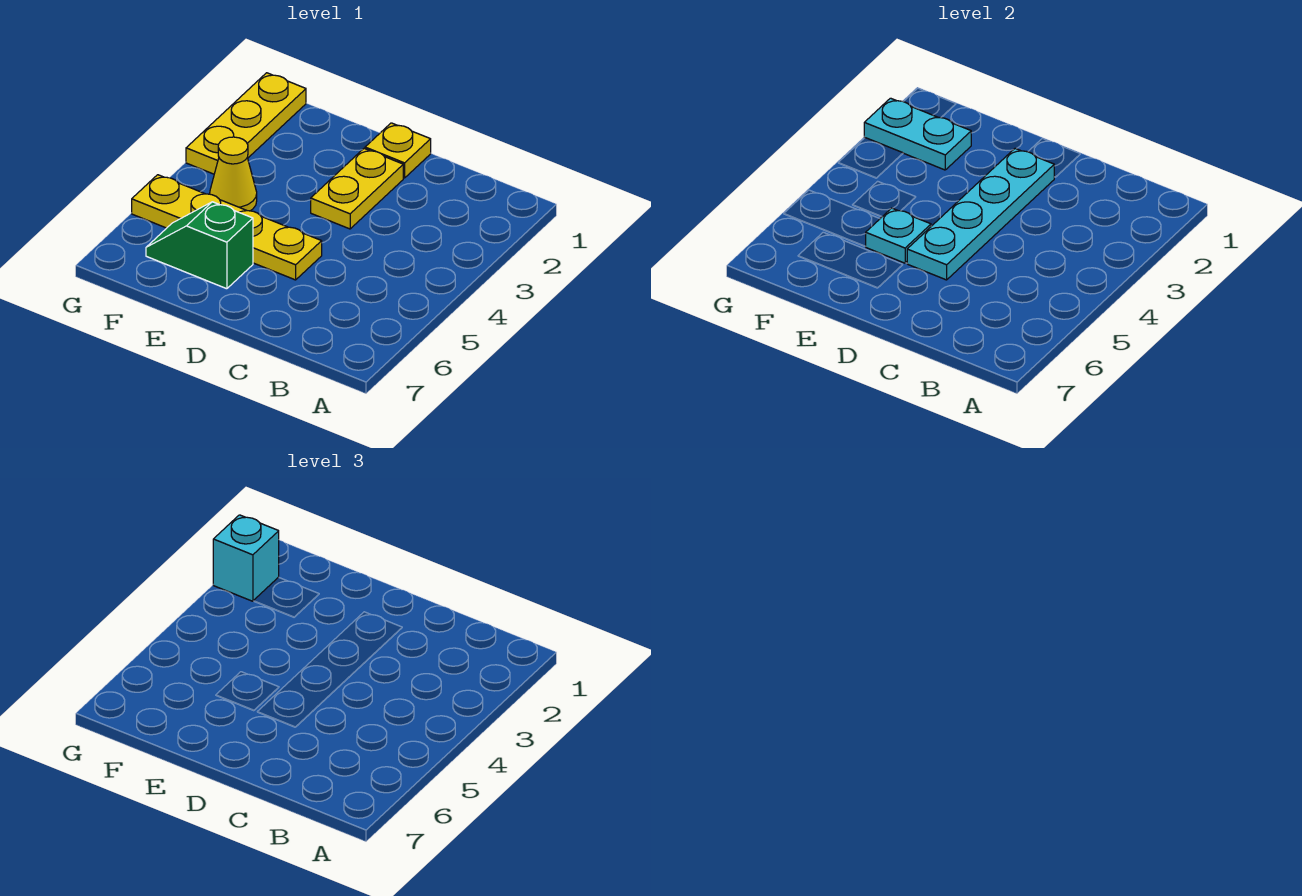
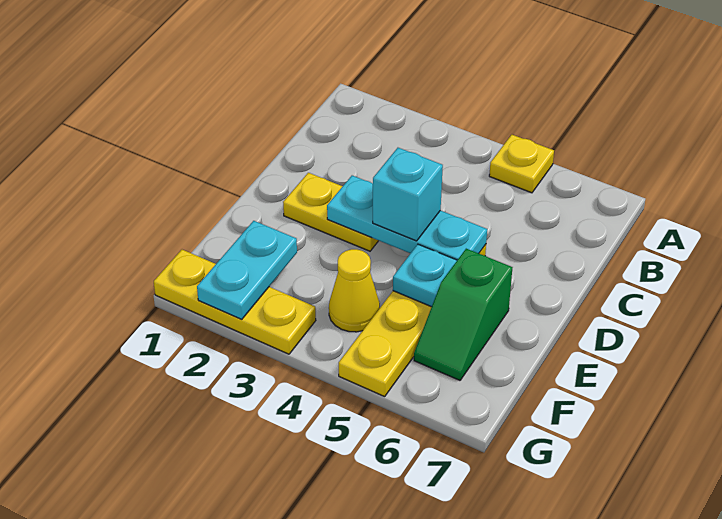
yellow plate D1 level 1 -> yellow plate A5 level 1
cyan plate D2:D5 level 2 -> cyan plate D3:D5 level 2
cyan brick G2 level 3 -> cyan brick D4 level 3

